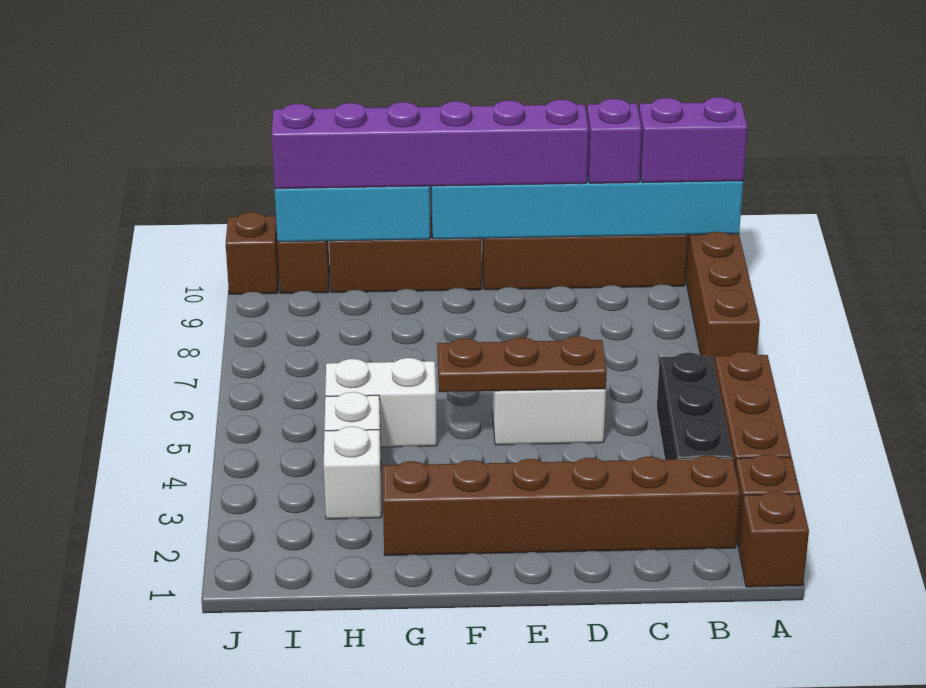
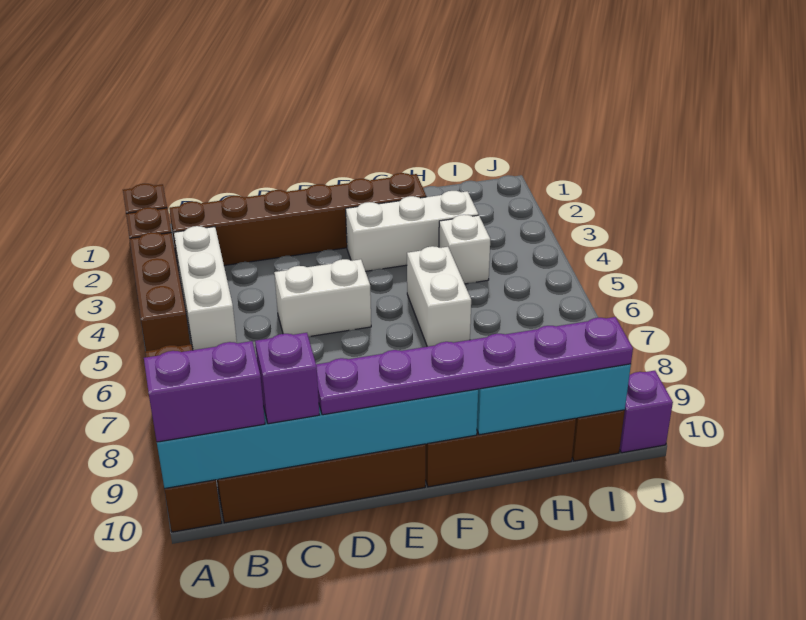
black brick B3:B5 level 1 -> white brick B3:B5 level 1
brown plate D5:F5 level 2 -> none
purple brick D10:I10 level 3 -> purple plate D10:I10 level 3
white brick G5:H5 level 1 -> white brick G5:G6 level 1
white brick H3 level 1 -> white brick F3:H3 level 1
brown brick J10 level 1 -> purple brick J10 level 1

